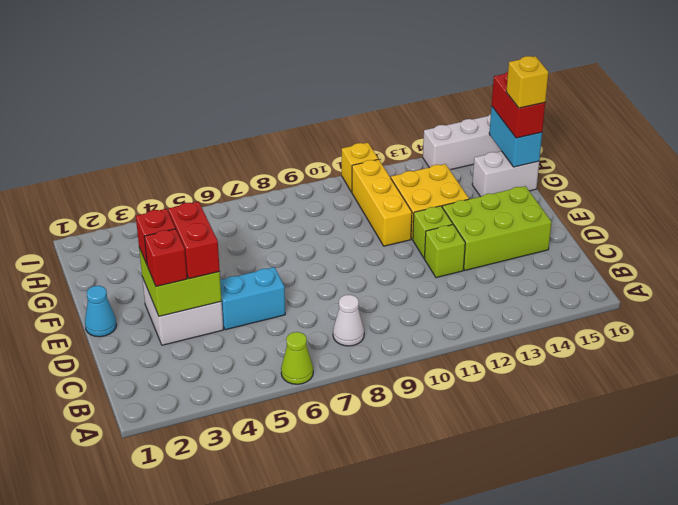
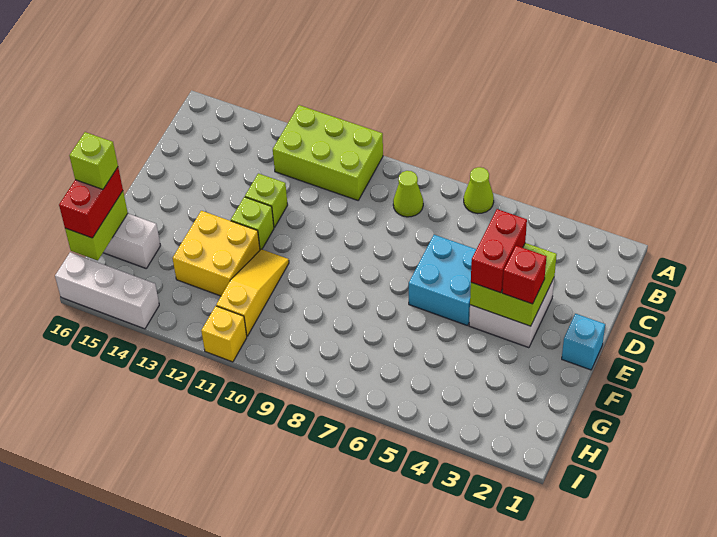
white cone B8 level 1 -> lime cone B8 level 1
red brick D3 level 3 -> none
cyan brick D5:D6 level 1 -> cyan brick D5:E6 level 1
lime brick D13:E15 level 1 -> lime brick A10:B12 level 1
cyan cone E1 level 1 -> cyan brick E1 level 1
yellow brick F11:H11 level 1 -> yellow slope F11:H11 level 1 top H
cyan brick G16:H16 level 2 -> lime brick G16:H16 level 2
yellow brick G16 level 4 -> lime brick G16 level 4

